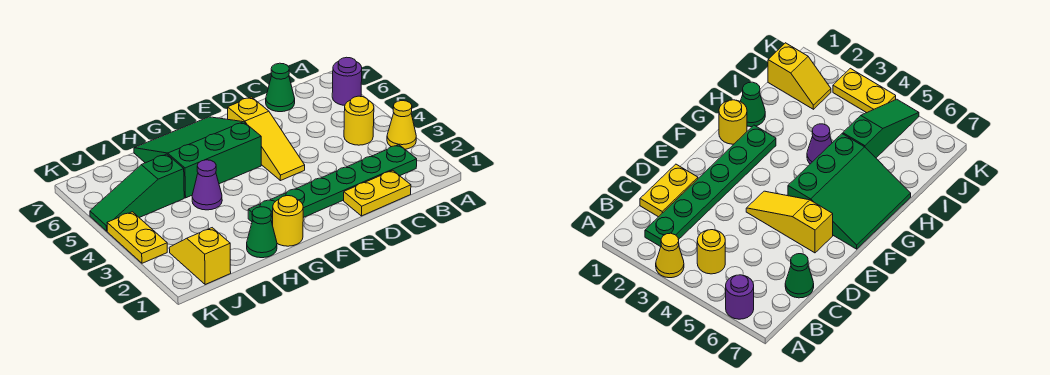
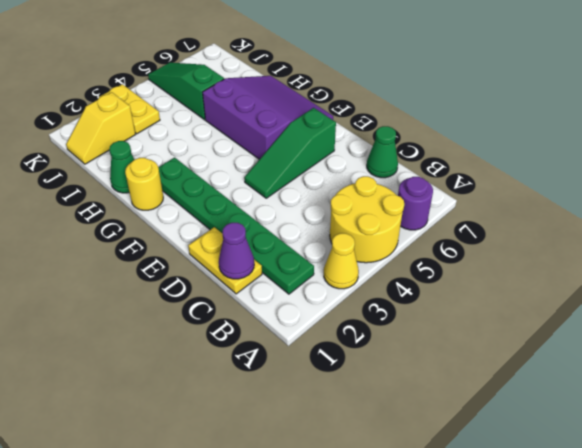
yellow round brick B4 level 1 -> yellow round brick A4:B5 level 1
yellow slope E4:E6 level 1 top 6 -> green slope E4:E6 level 1 top 6
green slope F5:H7 level 1 top 5 -> purple slope F5:H7 level 1 top 5
purple cone H4 level 1 -> purple cone C1 level 2
yellow slope J1:J2 level 1 top 1 -> yellow slope J1:J2 level 1 top 2
yellow plate K3:K4 level 1 -> yellow plate J3:K3 level 1

